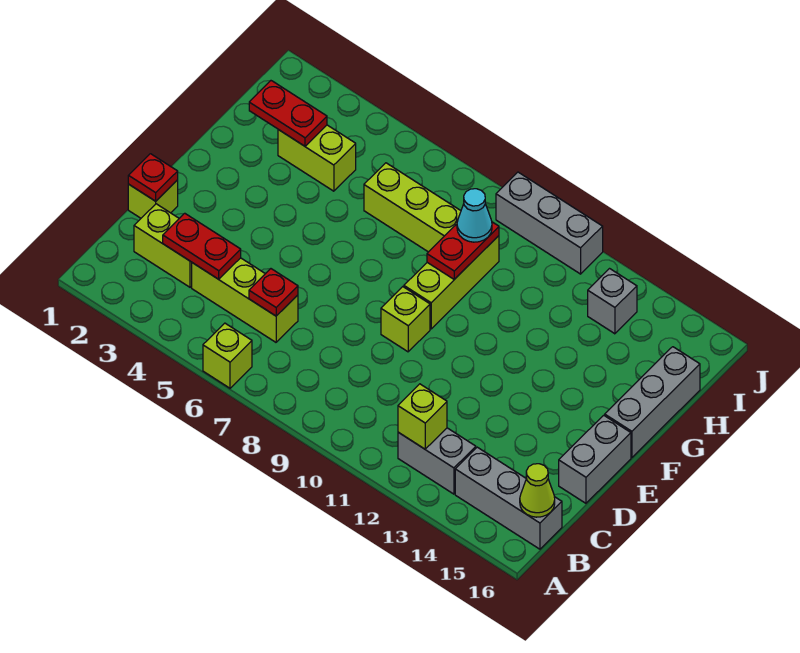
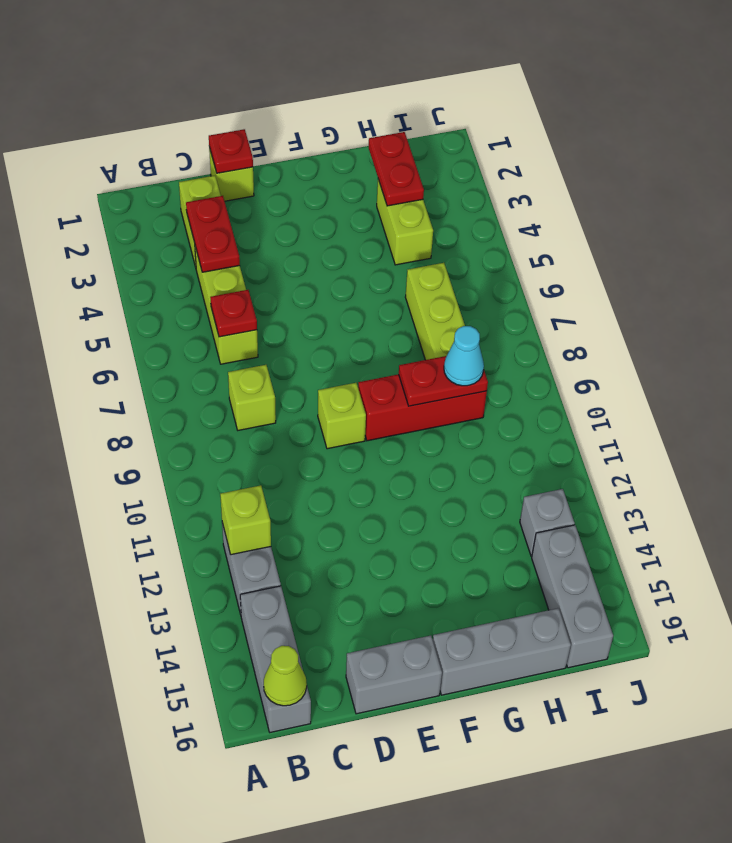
lime brick A6 level 1 -> lime brick C8 level 1
lime brick F9:H9 level 1 -> red brick F9:H9 level 1
grey brick J9:J11 level 1 -> grey brick I14:I16 level 1

